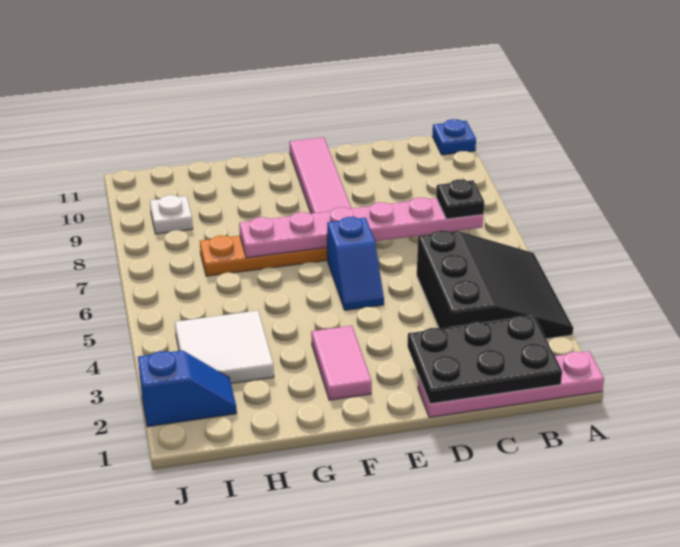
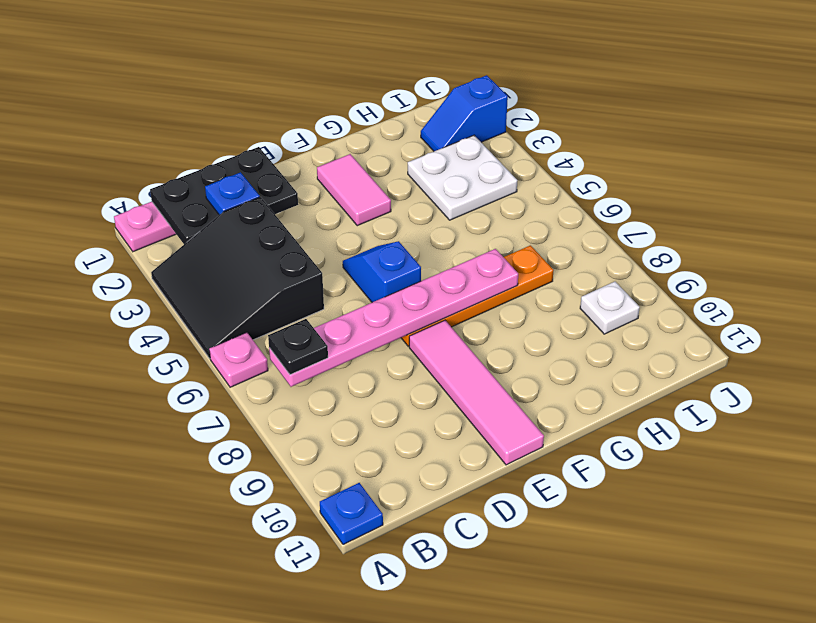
none -> pink plate A6 level 1
none -> blue plate C2 level 3
white tile H3:I4 level 1 -> white plate H3:I4 level 1

